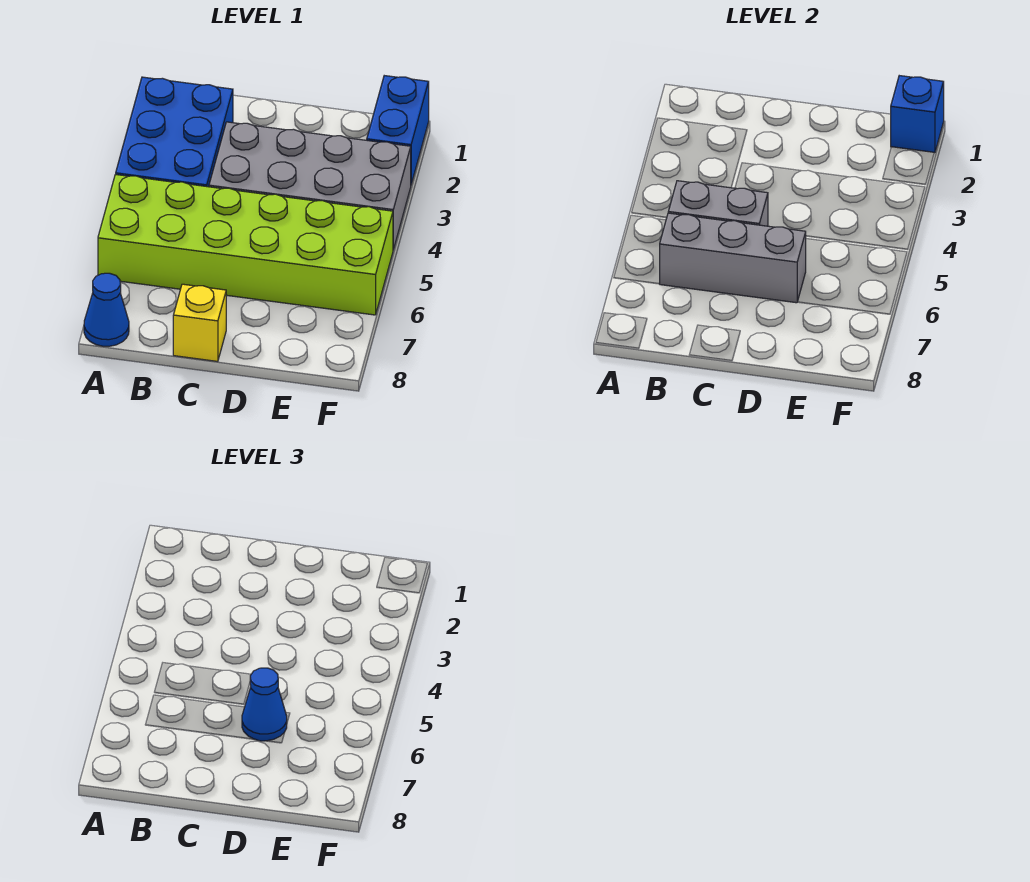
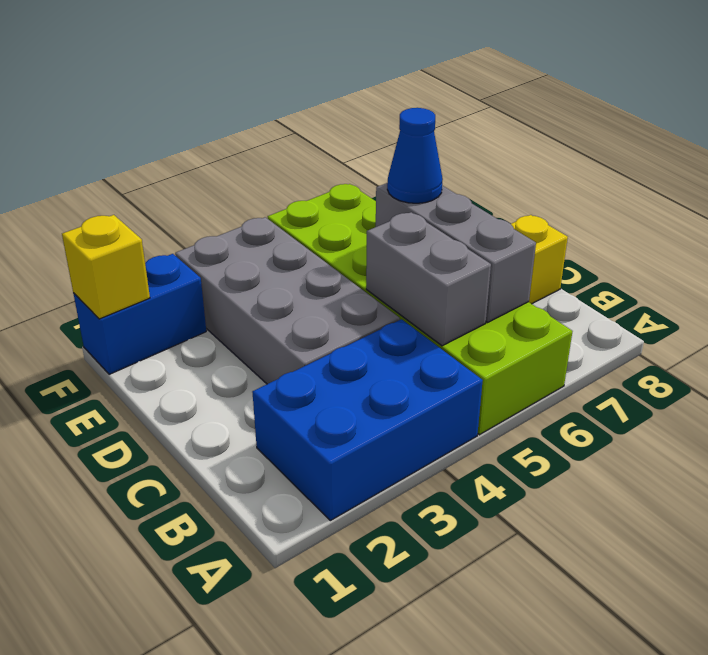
blue cone A8 level 1 -> none
blue brick F1 level 2 -> yellow brick F1 level 2

